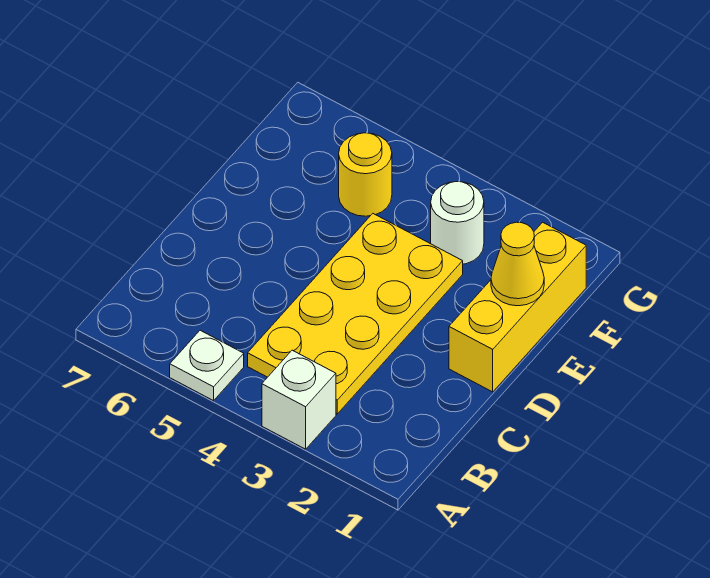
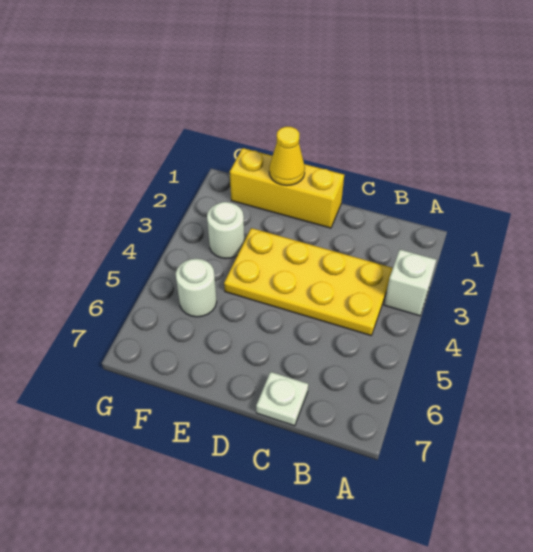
white plate A5 level 1 -> white plate C7 level 1
yellow round brick F5 level 1 -> white round brick F5 level 1

